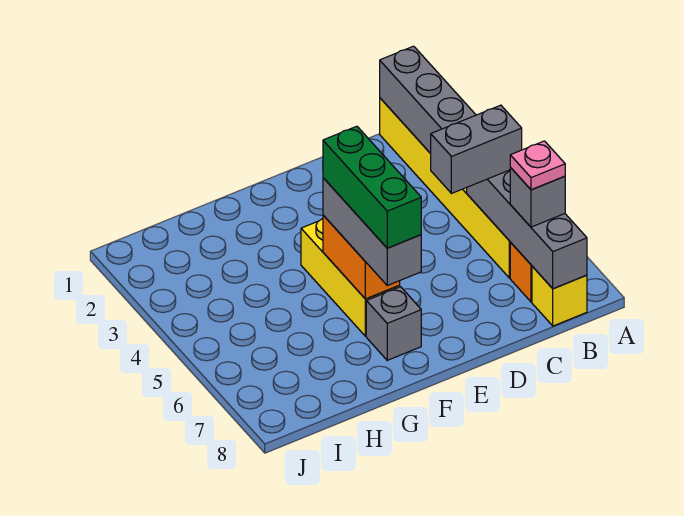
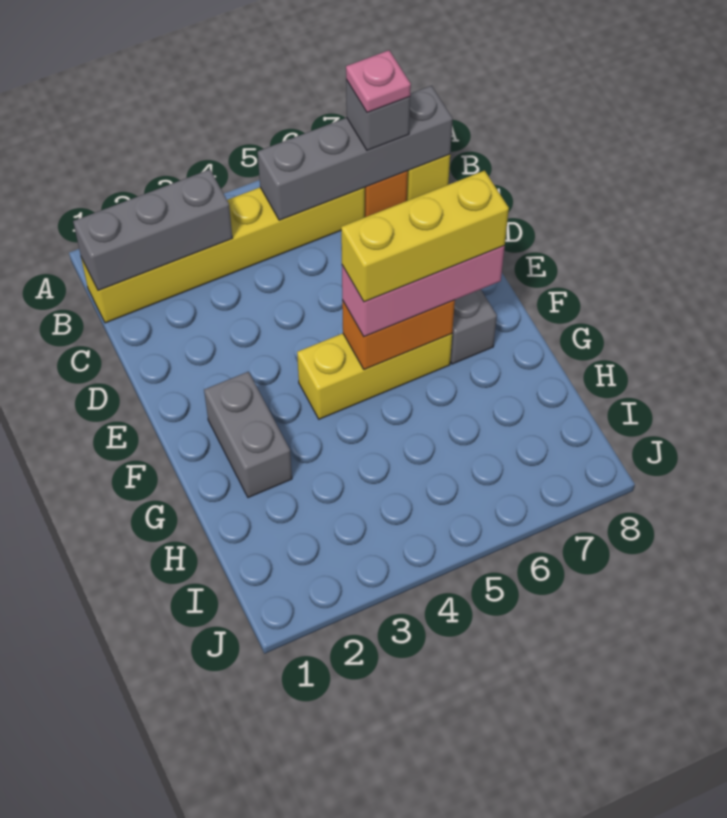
grey brick B5:C5 level 3 -> grey brick F2:G2 level 1
grey brick F5:F7 level 3 -> pink brick F5:F7 level 3
green brick F5:F7 level 4 -> yellow brick F5:F7 level 4

